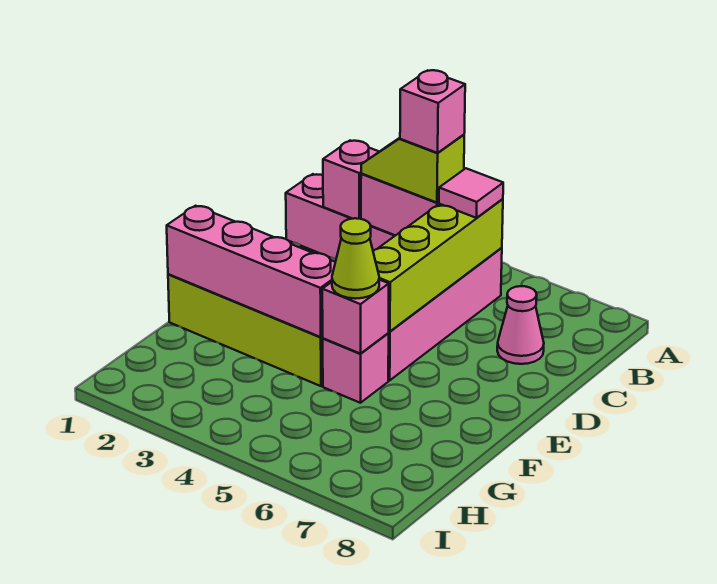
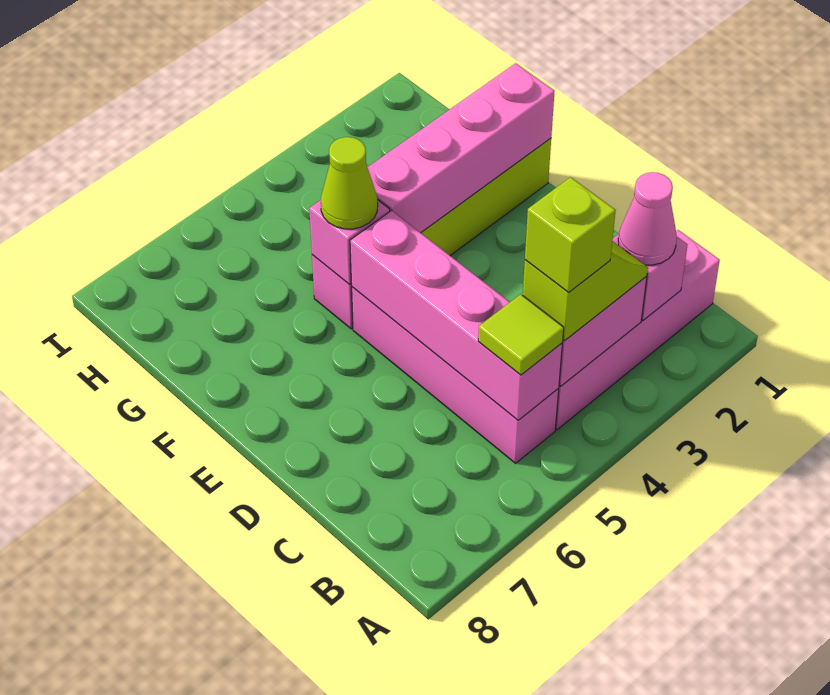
pink brick B4 level 4 -> lime brick B4 level 4
lime brick B5:E5 level 2 -> pink brick B5:E5 level 2
pink tile B5 level 3 -> lime tile B5 level 3
pink cone C7 level 1 -> pink cone B2 level 3

